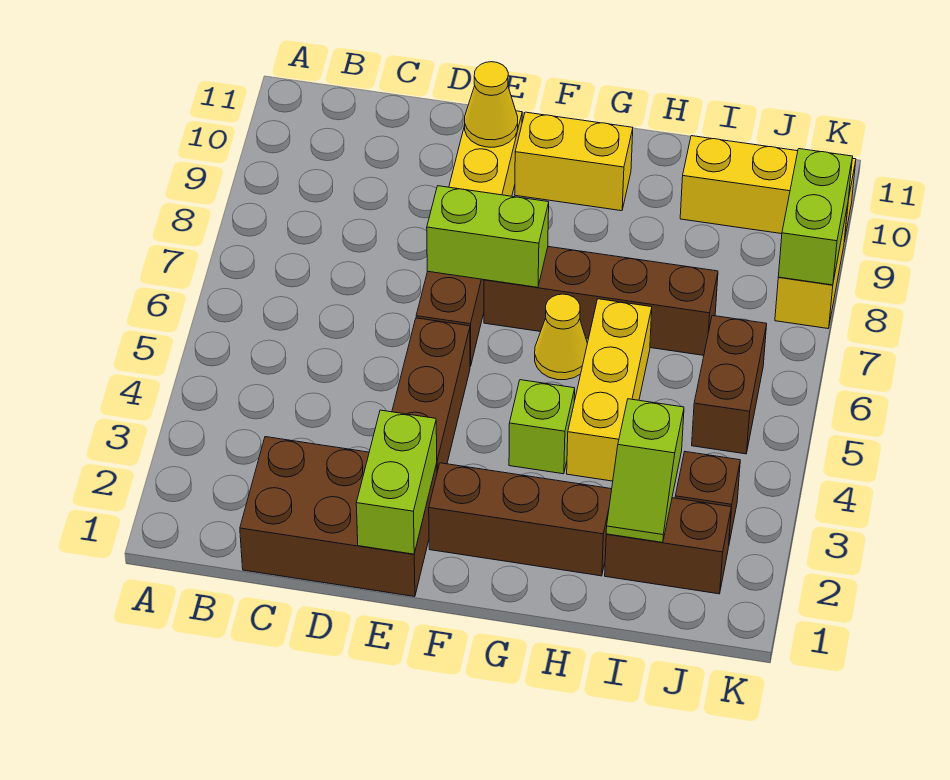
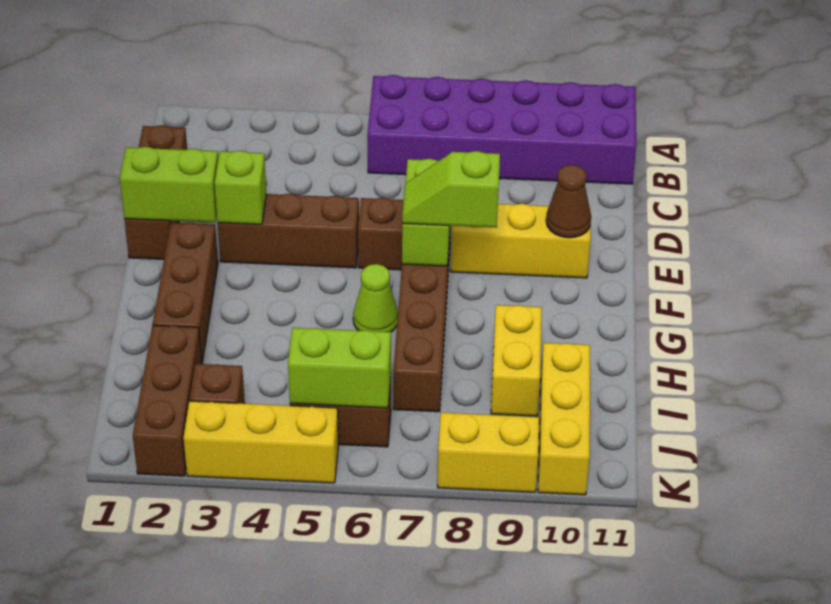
none -> purple brick A6:B11 level 1
brown brick C1:E2 level 1 -> brown brick C1:E1 level 1
yellow cone E10 level 2 -> brown cone E10 level 2
yellow brick F10:G10 level 1 -> yellow brick H9:I9 level 1
lime brick G4 level 1 -> lime brick E3 level 2
yellow cone G6 level 1 -> lime cone G6 level 1
yellow brick H4:H6 level 1 -> yellow brick K3:K5 level 1
brown brick I2:J2 level 1 -> brown brick I2:K2 level 1
lime slope I2:I3 level 2 top 3 -> lime slope F7:F8 level 3 top 8
lime brick K8:K9 level 2 -> lime brick J5:J6 level 2

